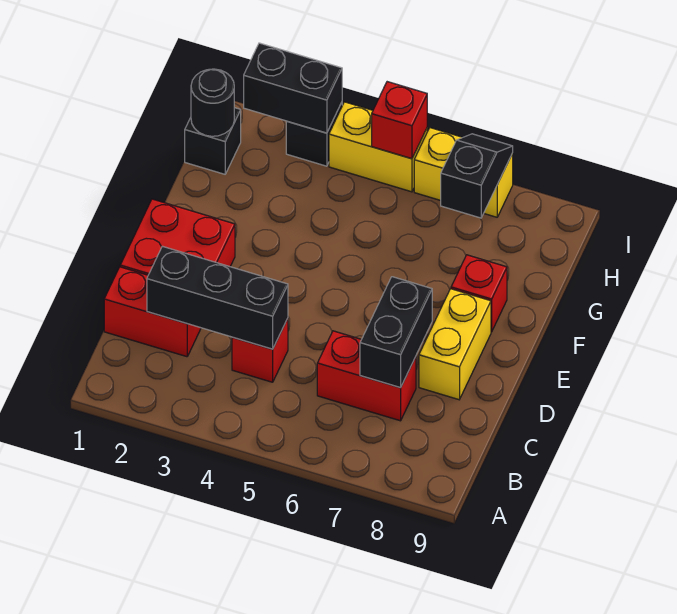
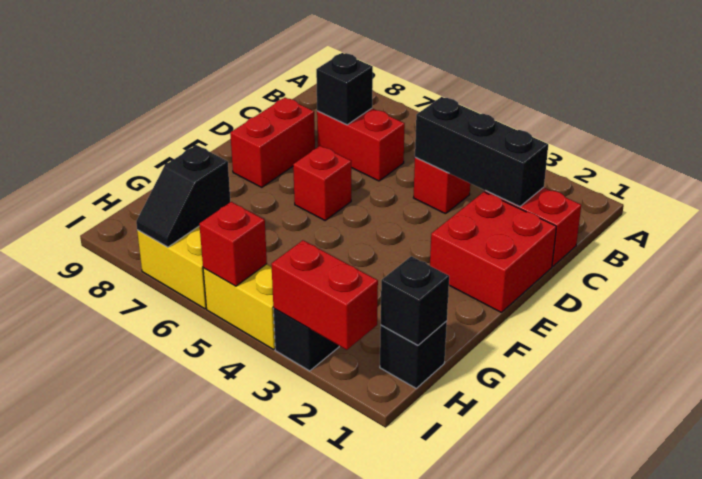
black brick C7:D7 level 2 -> black brick C7 level 2
yellow brick D8:E8 level 1 -> red brick D8:E8 level 1
red brick F8 level 1 -> red brick E6 level 1
black round brick H1 level 2 -> black brick H1 level 2
black brick I2:I3 level 2 -> red brick I2:I3 level 2

